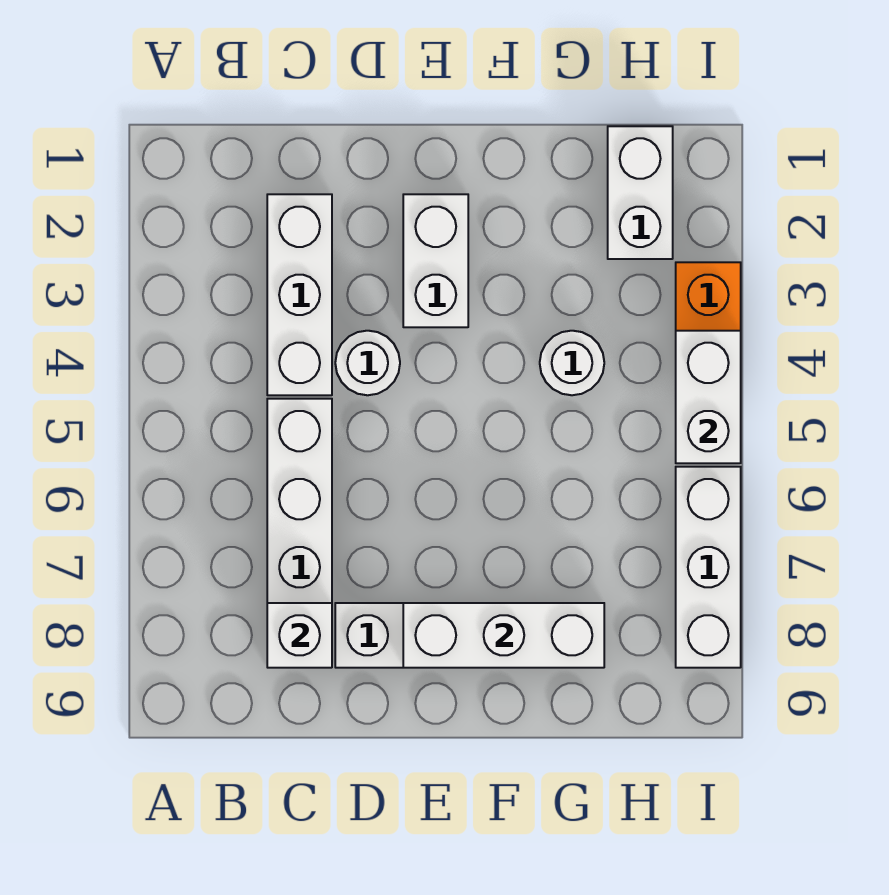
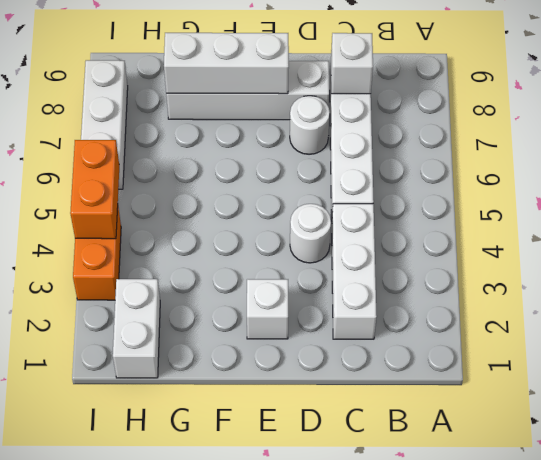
white brick E2:E3 level 1 -> white brick E2 level 1
white round brick G4 level 1 -> white round brick D7 level 1
white brick I4:I5 level 2 -> orange brick I4:I5 level 2

